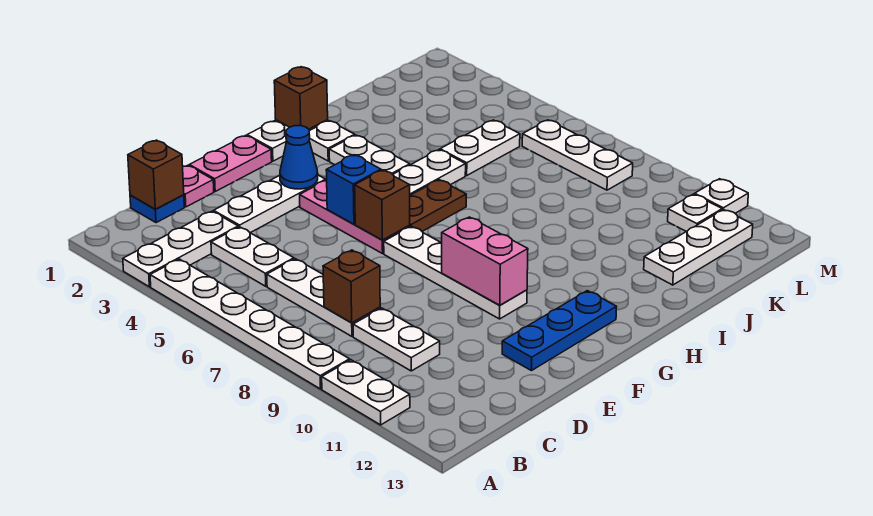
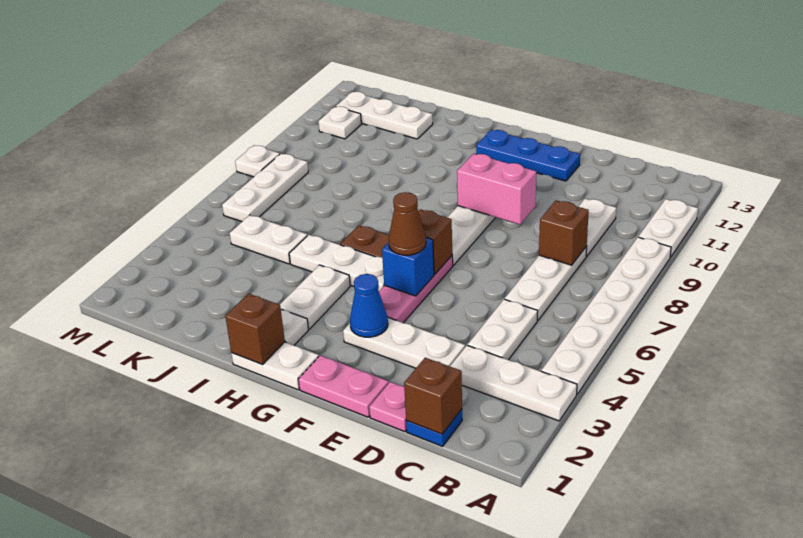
none -> brown cone F5 level 3
pink brick F9:F10 level 2 -> pink brick E9:F9 level 2
white plate M11 level 1 -> white plate M8 level 1

